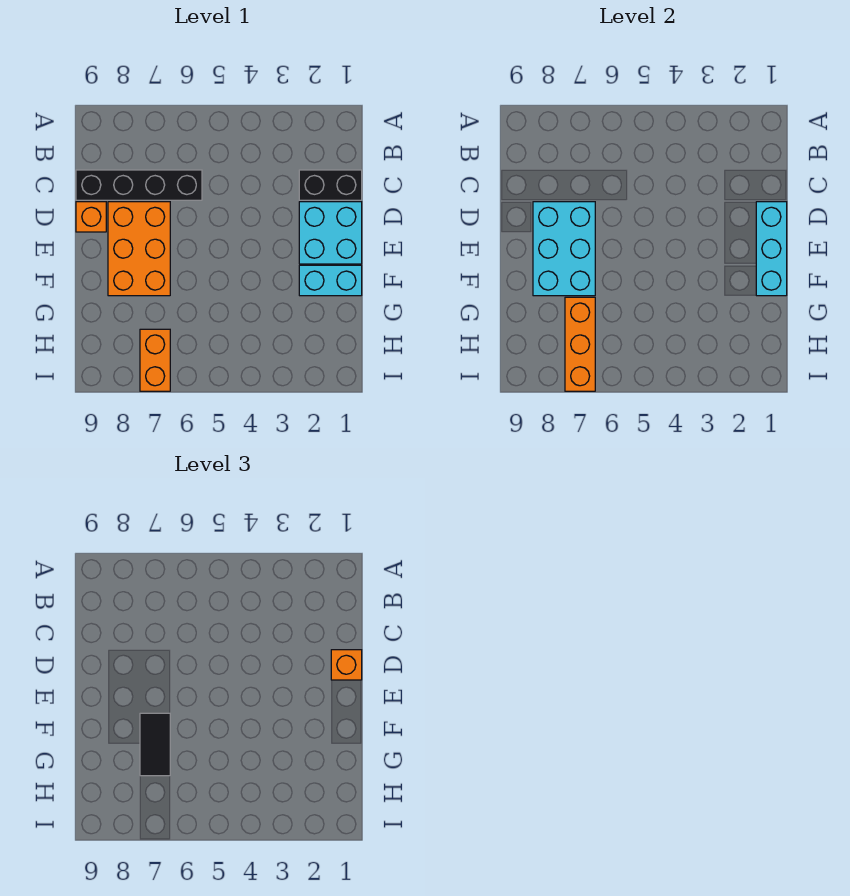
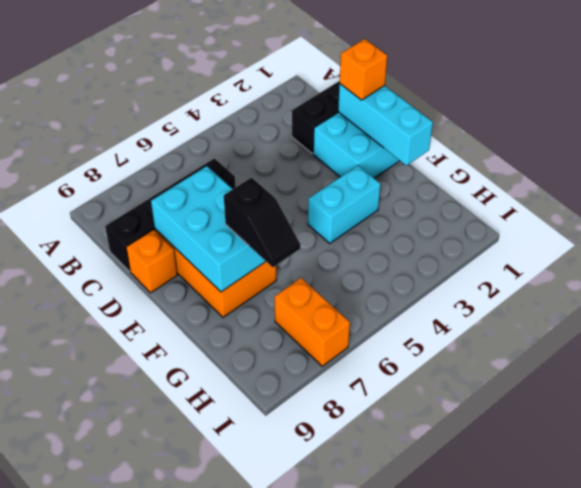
cyan brick F1:F2 level 1 -> cyan brick F3:F4 level 1
black tile F7:G7 level 3 -> black slope F7:G7 level 3 top F
orange brick G7:I7 level 2 -> none

